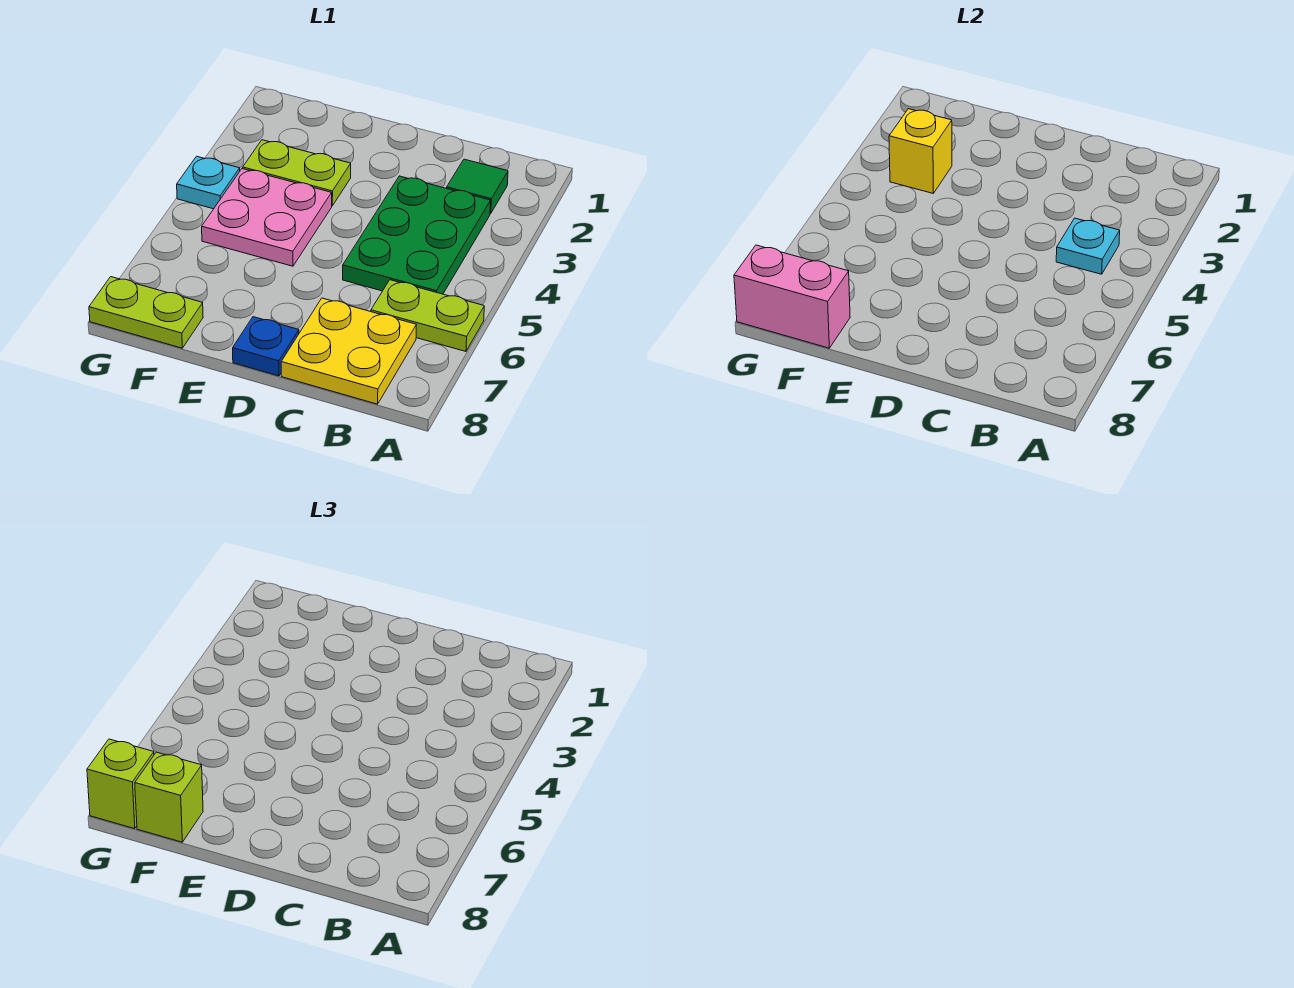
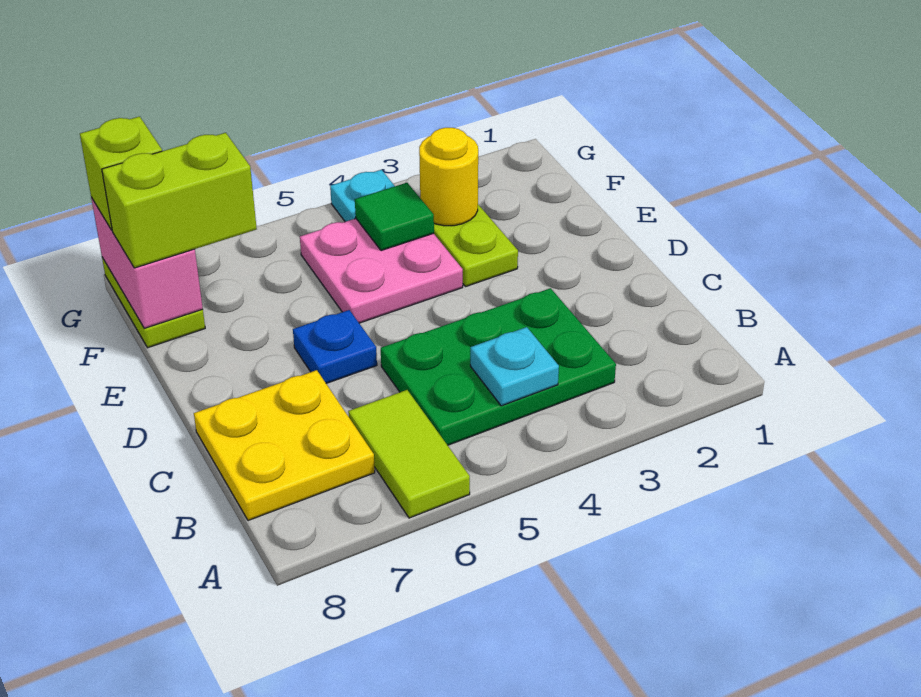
lime plate A6:B6 level 1 -> lime tile A6:B6 level 1
green tile B2 level 1 -> green tile F4 level 2
blue plate D8 level 1 -> blue plate D6 level 1
yellow brick F3 level 2 -> yellow round brick F3 level 2
lime brick F8 level 3 -> lime brick F7:F8 level 3

